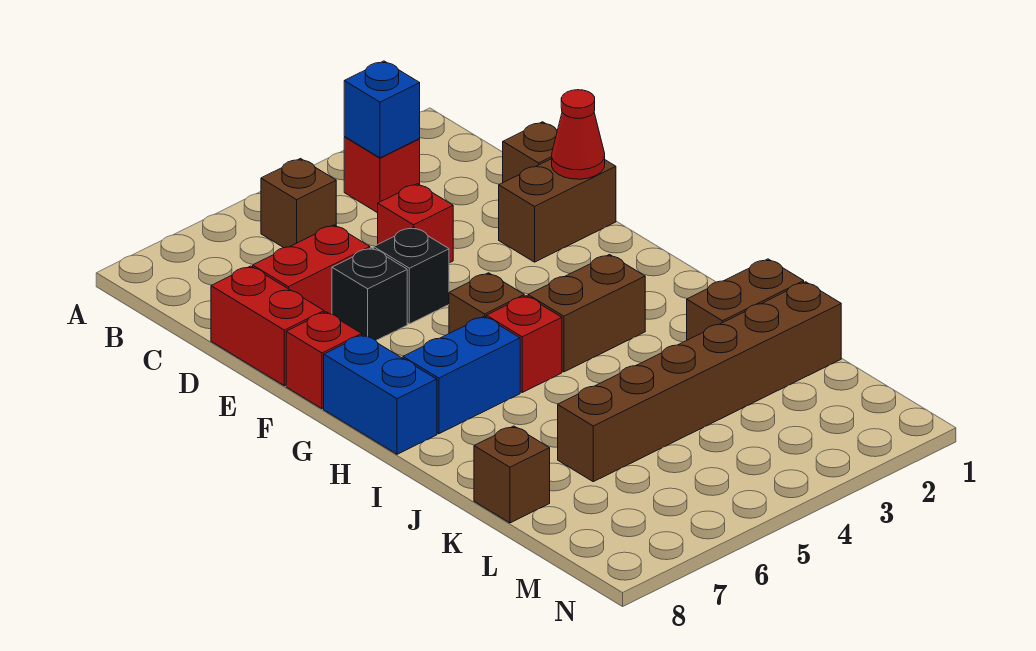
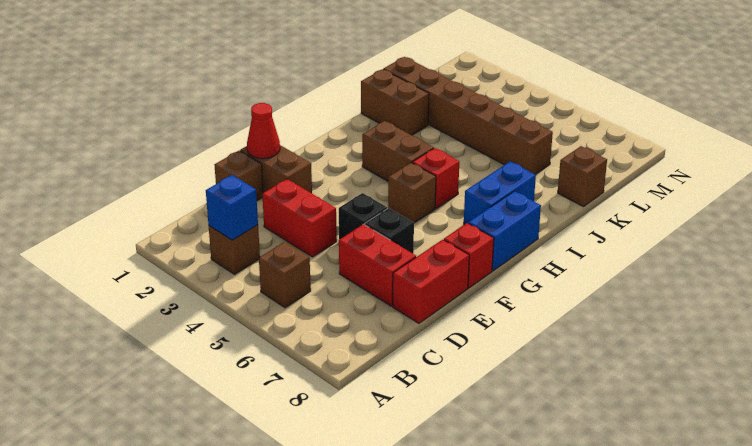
red brick B3 level 1 -> brown brick B3 level 1
red brick D4 level 1 -> red brick D3:D4 level 1
blue brick H6:H7 level 1 -> blue brick H7:I7 level 1

